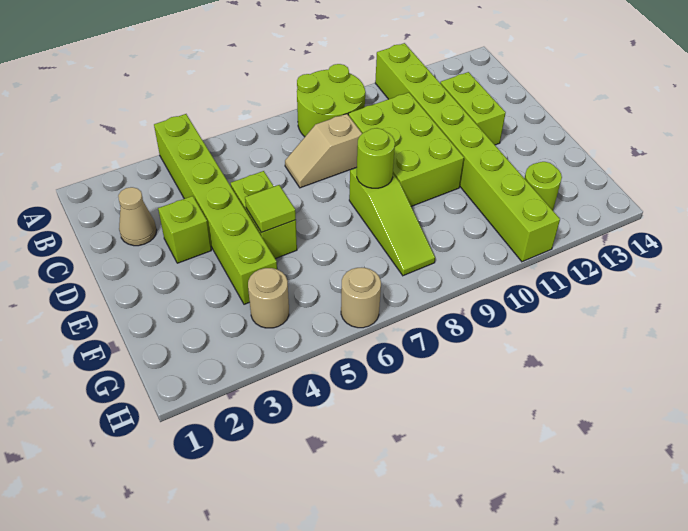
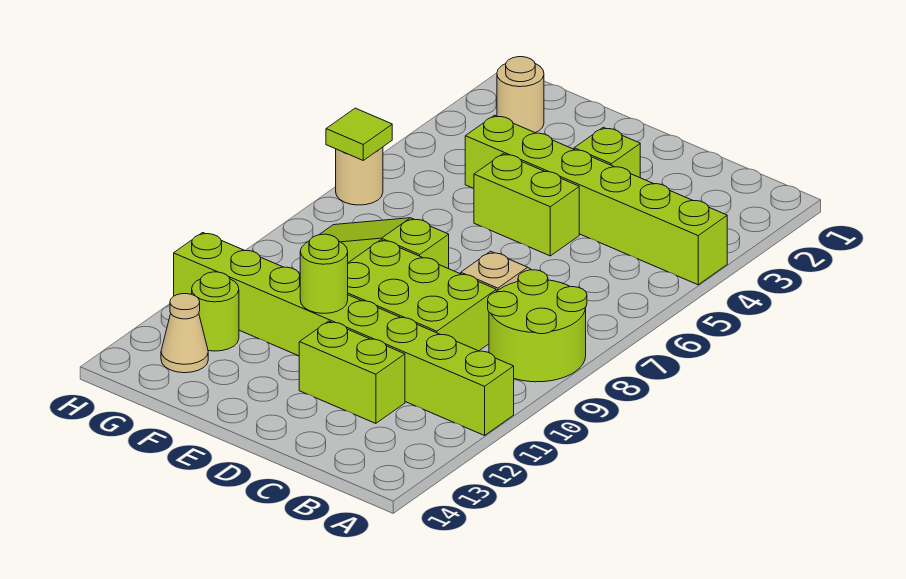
tan cone C2 level 1 -> tan cone G13 level 1
lime tile E5 level 2 -> lime tile H6 level 2
lime round brick E8 level 2 -> lime round brick E11 level 2
tan round brick G4 level 1 -> tan round brick G2 level 1

